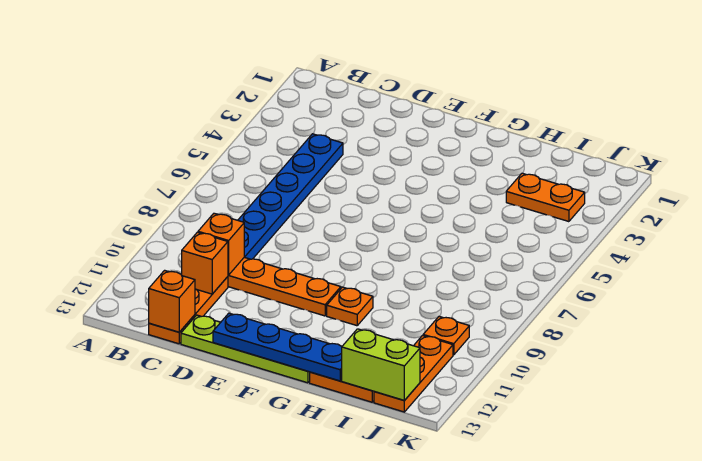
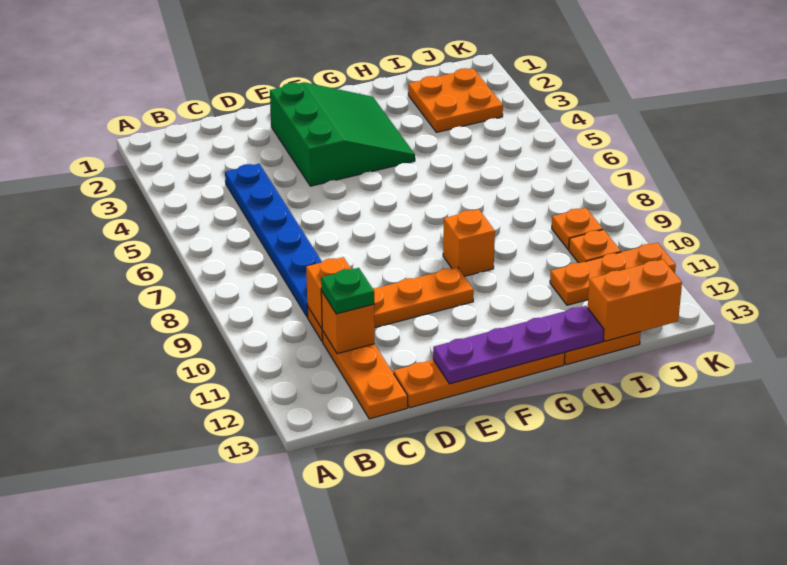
none -> green plate C11 level 3
orange brick C13 level 2 -> orange brick G9 level 1
lime plate D13:G13 level 1 -> orange plate D13:G13 level 1
none -> green slope E2:G4 level 1 top E
blue plate E13:H13 level 2 -> purple plate E13:H13 level 2
orange plate G10 level 1 -> orange plate J9 level 1
orange plate I3:J3 level 1 -> orange plate I2:J3 level 1
lime brick I13:J13 level 2 -> orange brick I13:J13 level 2
orange plate J11:J13 level 1 -> orange plate I11:K11 level 1

